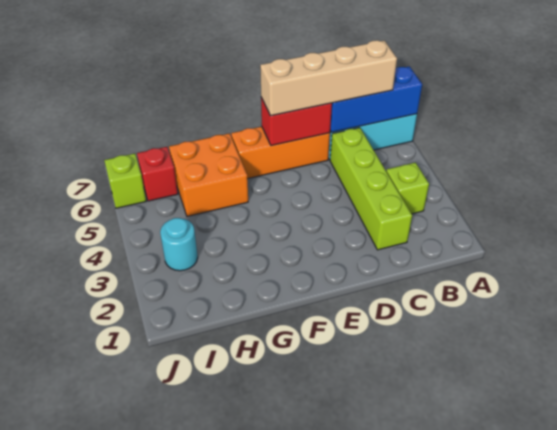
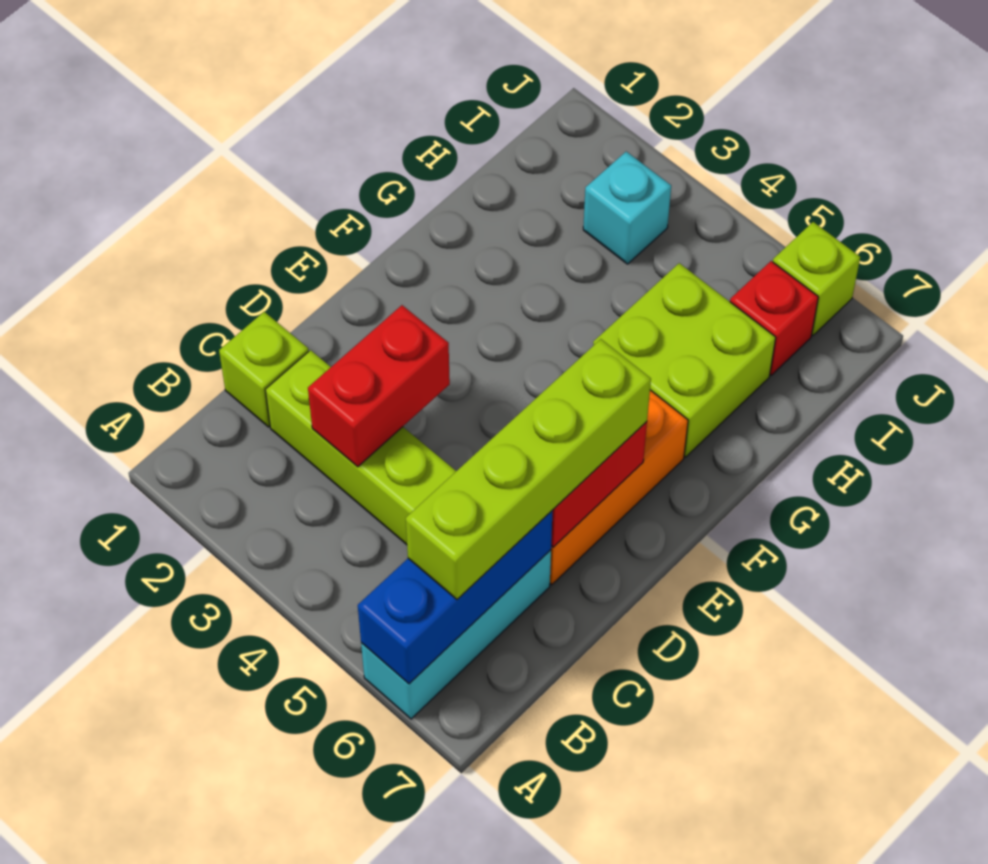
lime brick B3 level 1 -> lime brick C1 level 1
tan brick B6:E6 level 3 -> lime brick B6:E6 level 3
none -> red brick C3:D3 level 2
orange brick G5:H6 level 1 -> lime brick G5:H6 level 1
cyan round brick I3 level 1 -> cyan brick I3 level 1

